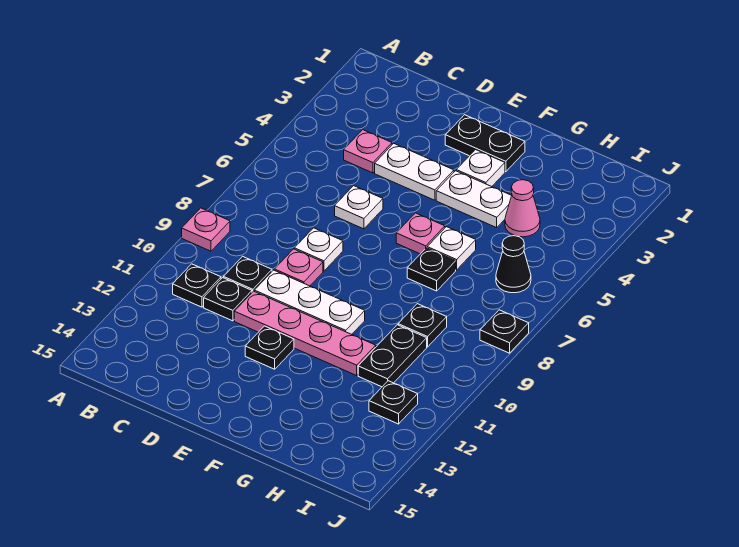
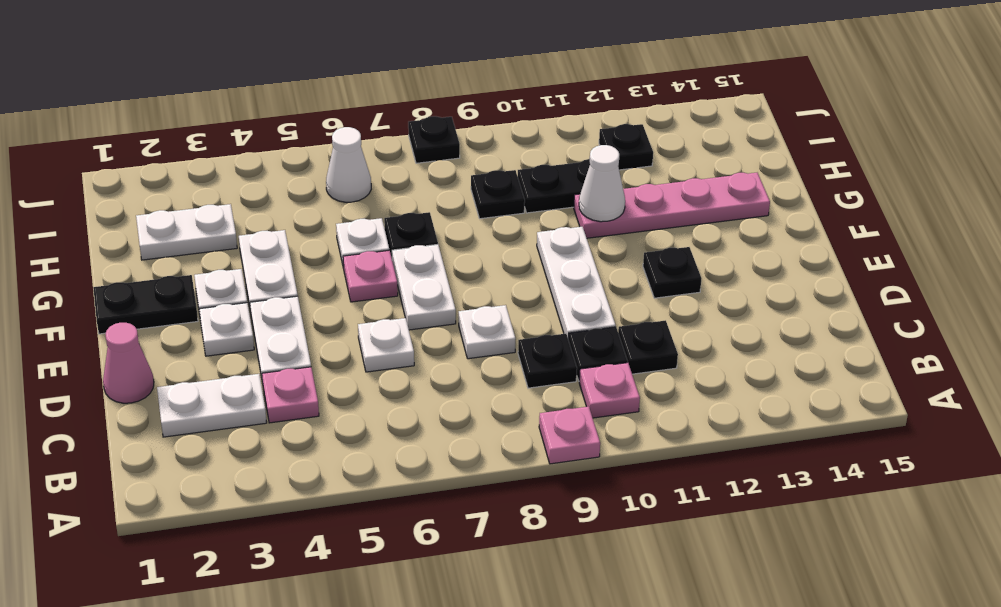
black plate B11 level 1 -> black plate C9 level 1
none -> white plate C2:C3 level 1
pink plate D9 level 1 -> pink plate B10 level 1
pink plate D11:G11 level 1 -> pink plate G11:G14 level 1
black plate E2:F2 level 1 -> black plate F1:F2 level 1
none -> white plate E3 level 1
none -> white plate E7:F7 level 1
none -> white cone G11 level 2
none -> white plate H2:H3 level 1
pink cone H4 level 1 -> pink cone D1 level 1
black cone I6 level 1 -> white cone I6 level 1

